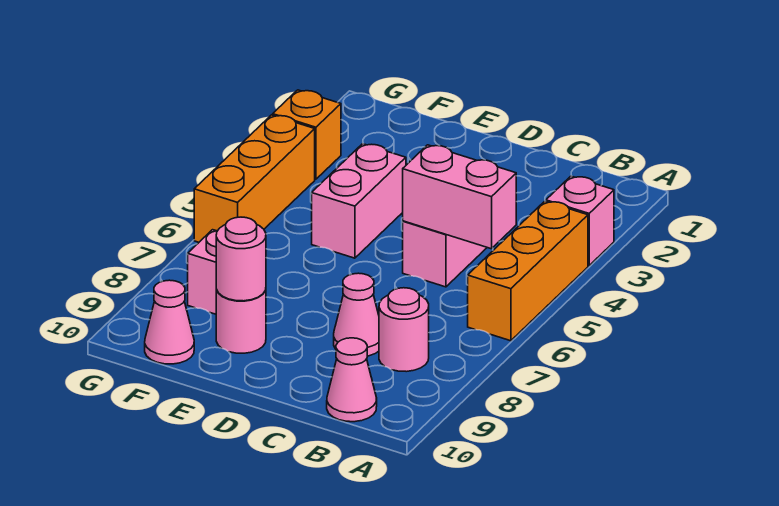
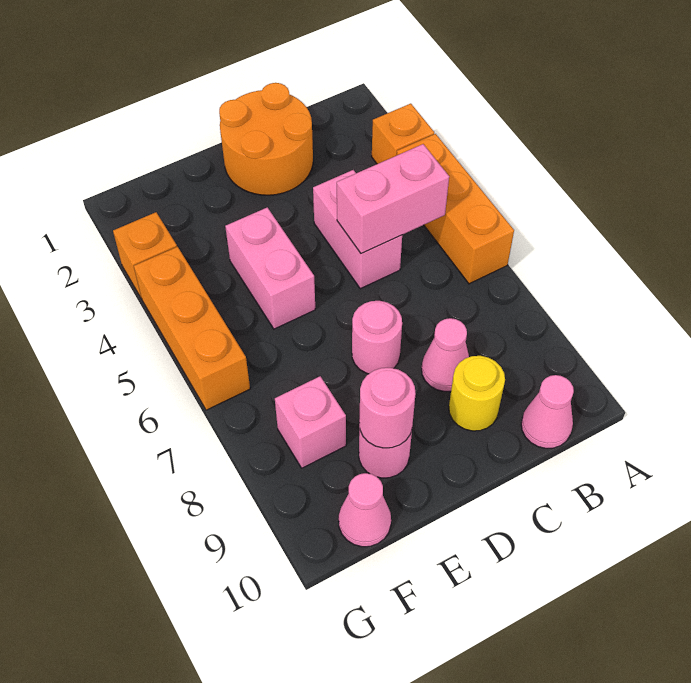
pink brick A3 level 1 -> orange brick A3 level 1
pink round brick B8 level 1 -> pink round brick D7 level 1
none -> orange round brick C1:D2 level 1
none -> yellow round brick C9 level 1

